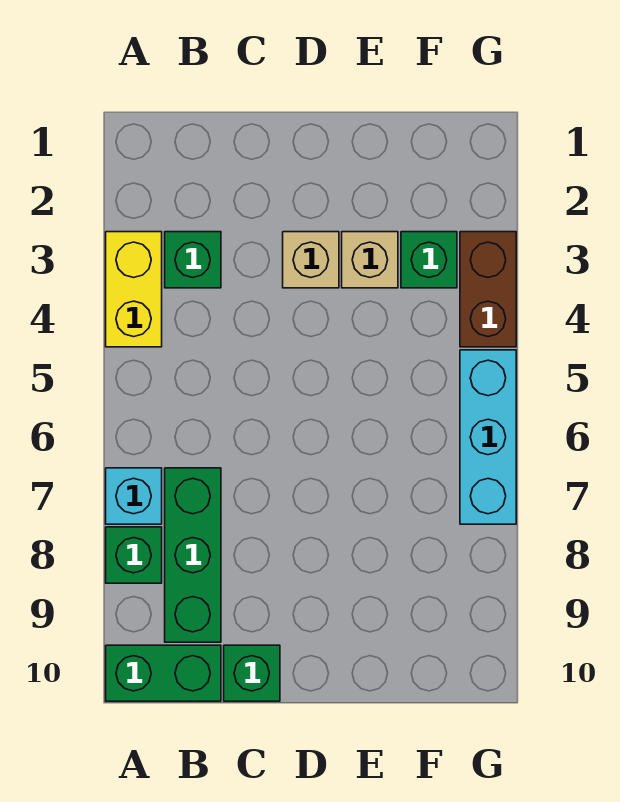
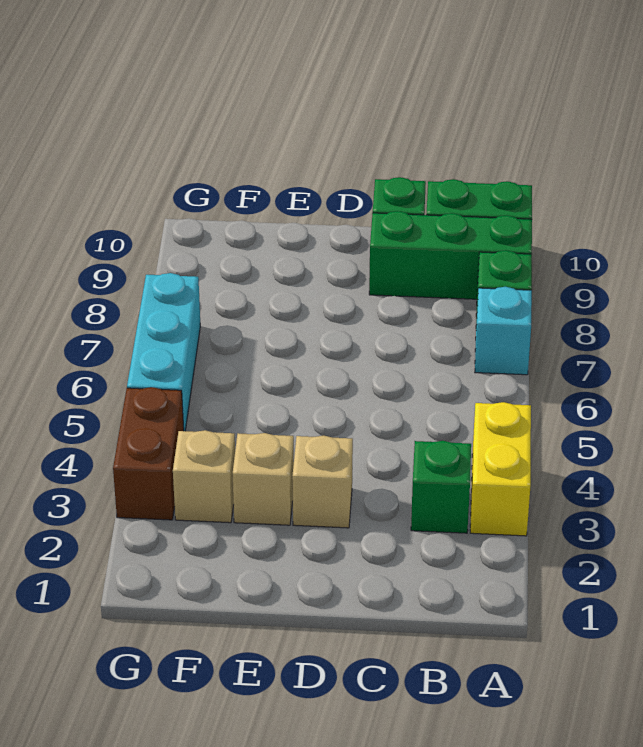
green brick B7:B9 level 1 -> green brick A9:C9 level 1
green brick F3 level 1 -> tan brick F3 level 1

